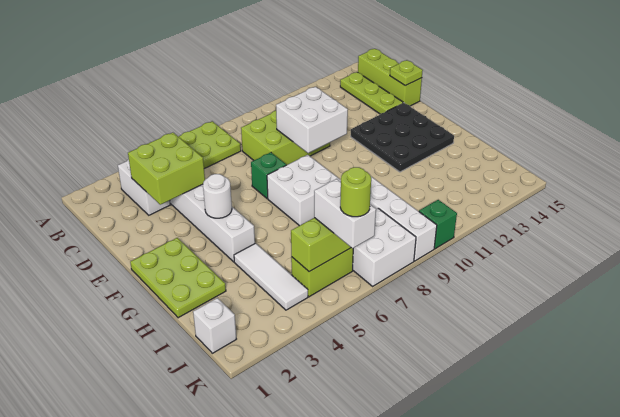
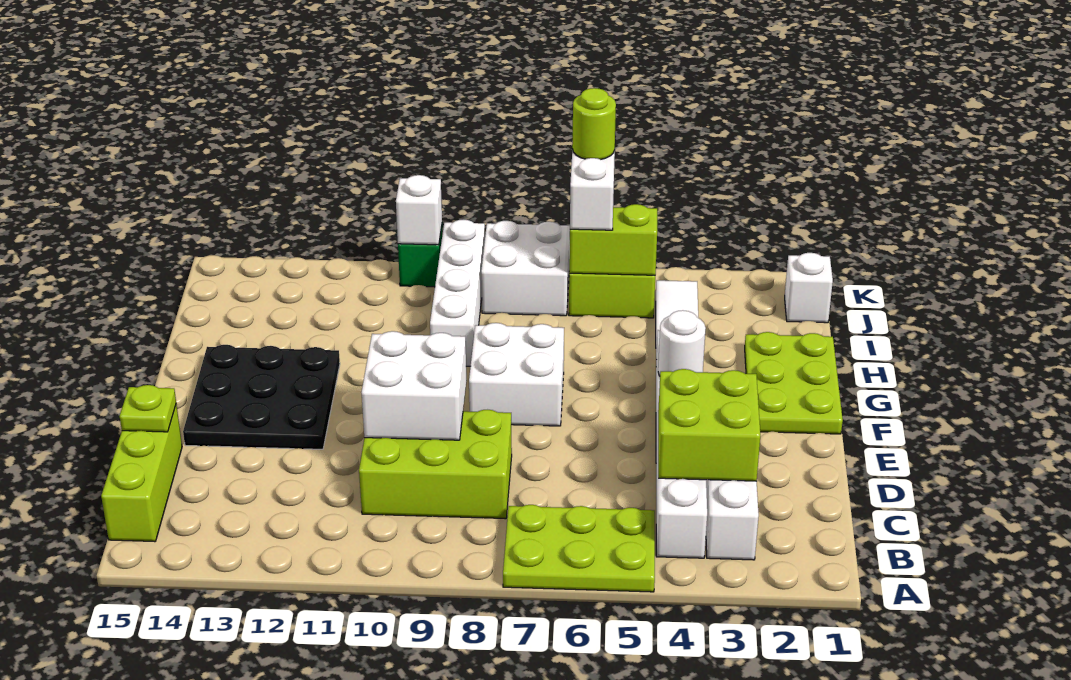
lime plate B14:D14 level 1 -> none
green brick E7 level 1 -> none
none -> white brick K10 level 2

